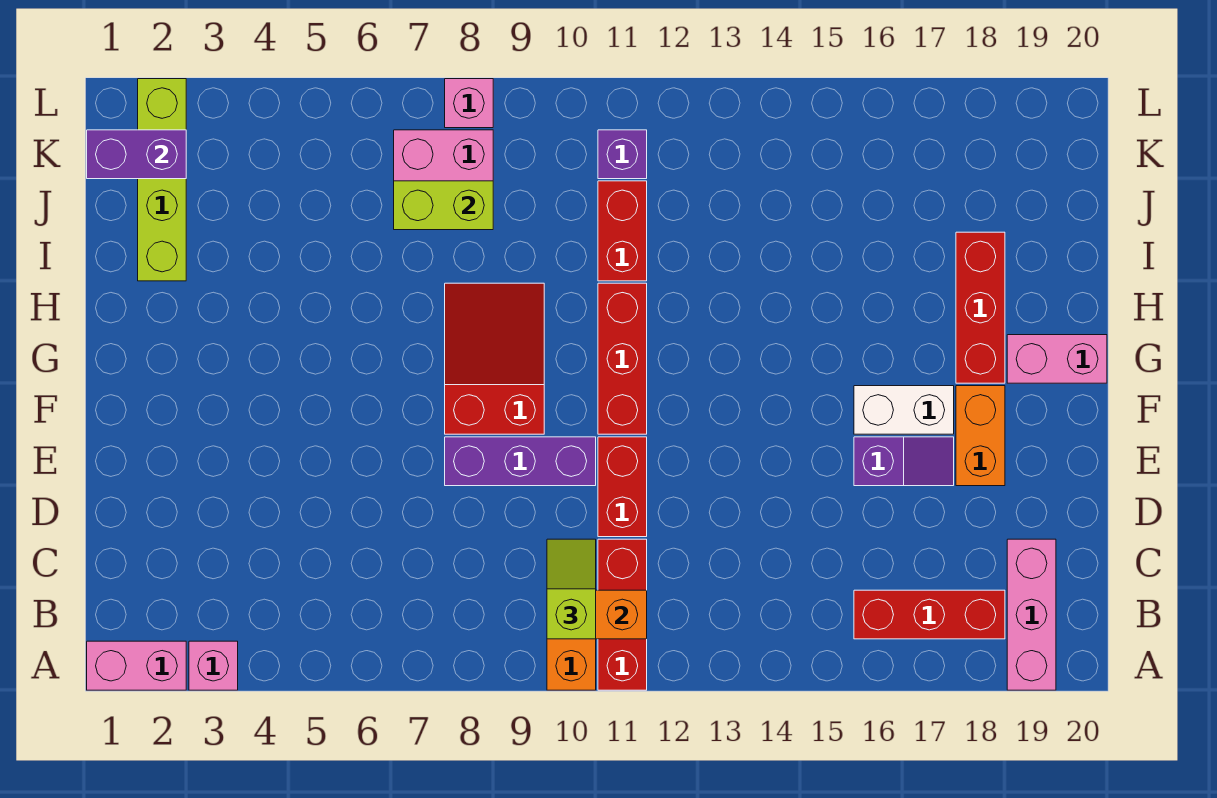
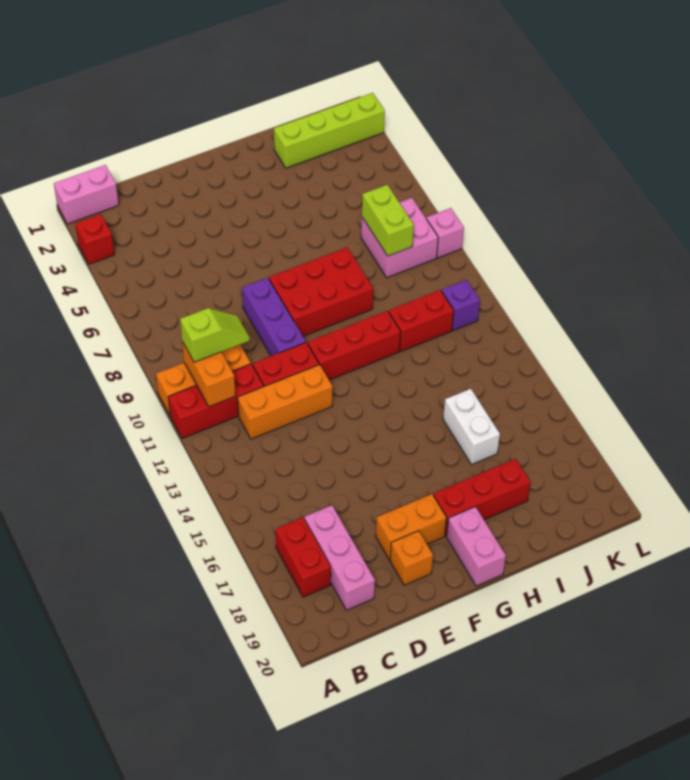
pink brick A1:A2 level 1 -> pink brick A1:B1 level 1
pink brick A3 level 1 -> red brick A3 level 1
pink brick A19:C19 level 1 -> pink brick C17:C19 level 1
red brick B16:B18 level 1 -> red brick B17:B18 level 1
none -> orange brick C12:E12 level 1
purple slope E16:E17 level 1 top 16 -> none
none -> orange brick E19 level 1
red slope F8:H9 level 1 top F -> red brick F8:H9 level 1
white brick F16:F17 level 1 -> white brick I15:I16 level 1
purple brick K1:K2 level 2 -> none

